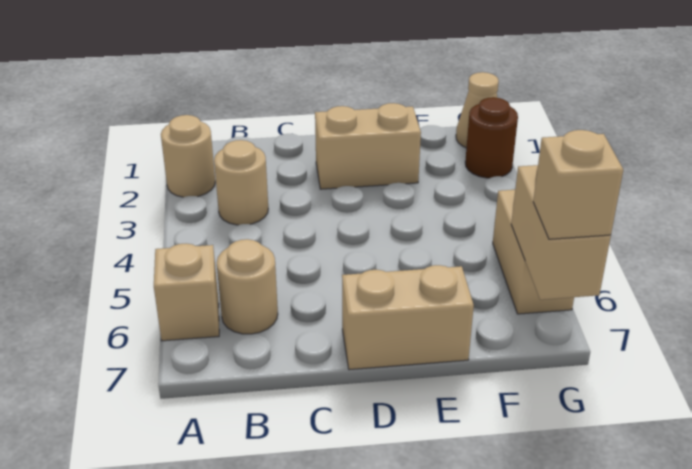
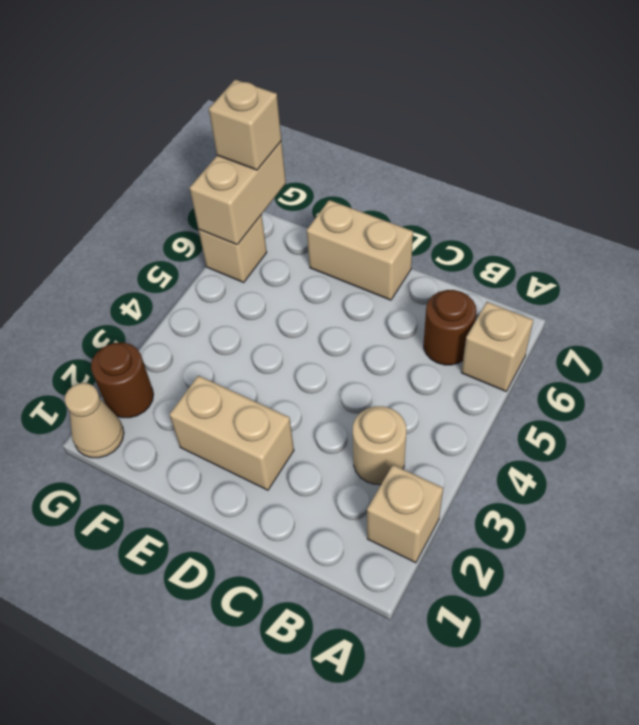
tan round brick A2 level 1 -> tan brick A2 level 1
tan round brick B6 level 1 -> brown round brick B6 level 1
tan brick G5:G6 level 1 -> tan brick G6 level 1

